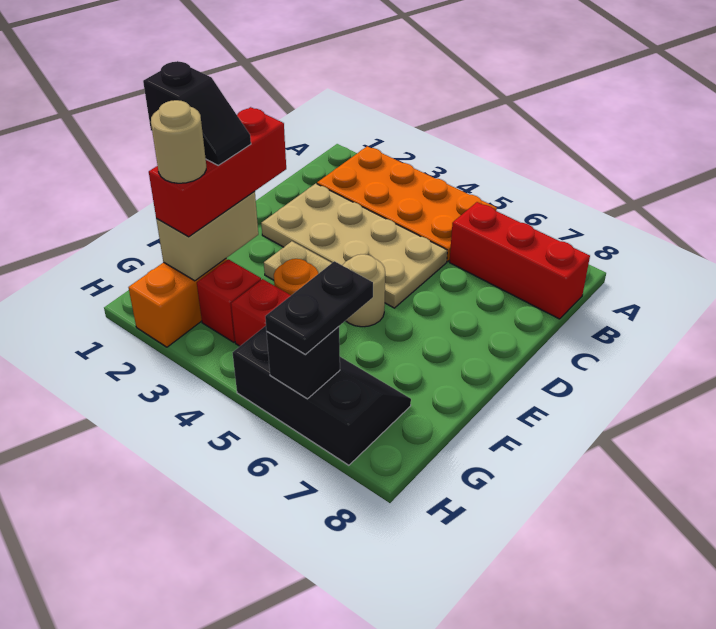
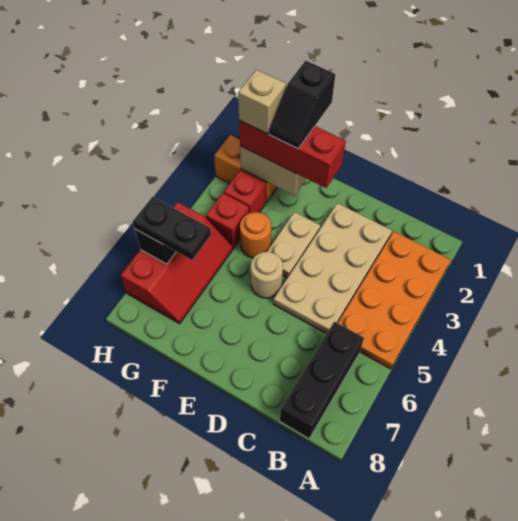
red brick B6:B8 level 1 -> black brick B6:B8 level 1
tan round brick G2 level 4 -> tan brick G2 level 4
black slope G5:H7 level 1 top H -> red slope G5:H7 level 1 top H

